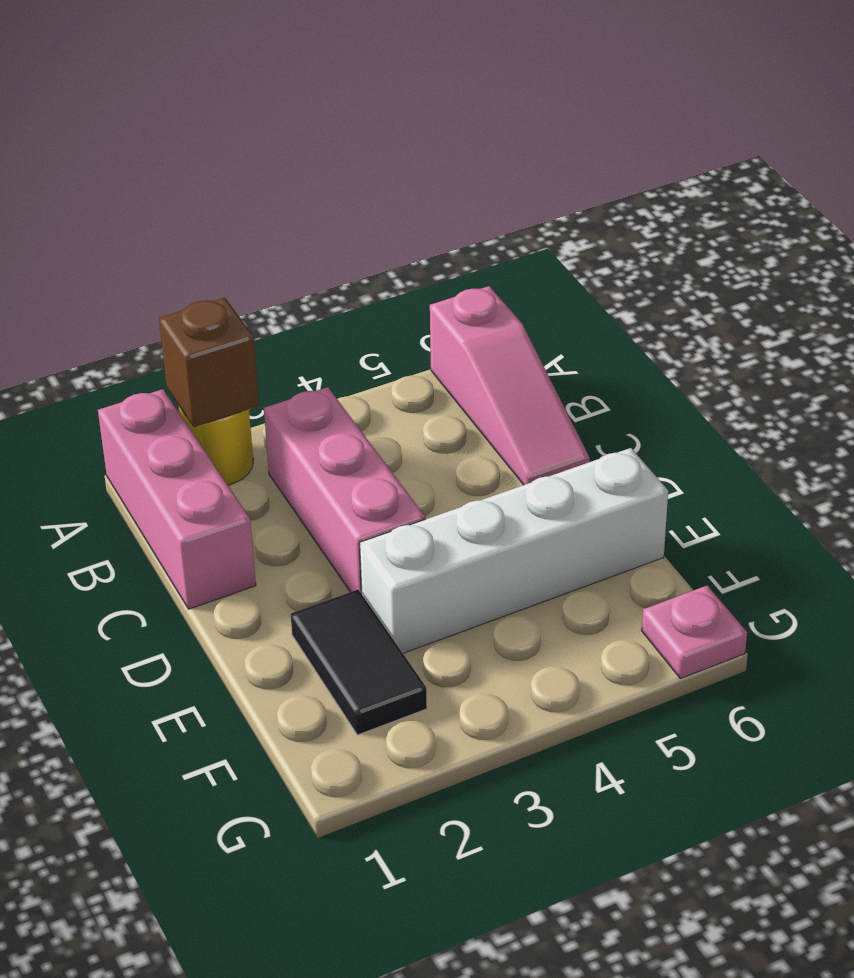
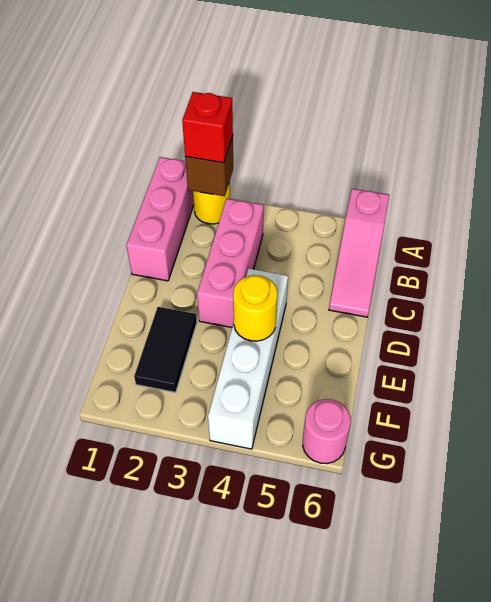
none -> red brick A2 level 3
white brick E3:E6 level 1 -> white brick D4:G4 level 1
none -> yellow round brick E4 level 2
pink plate G6 level 1 -> pink round brick G6 level 1

